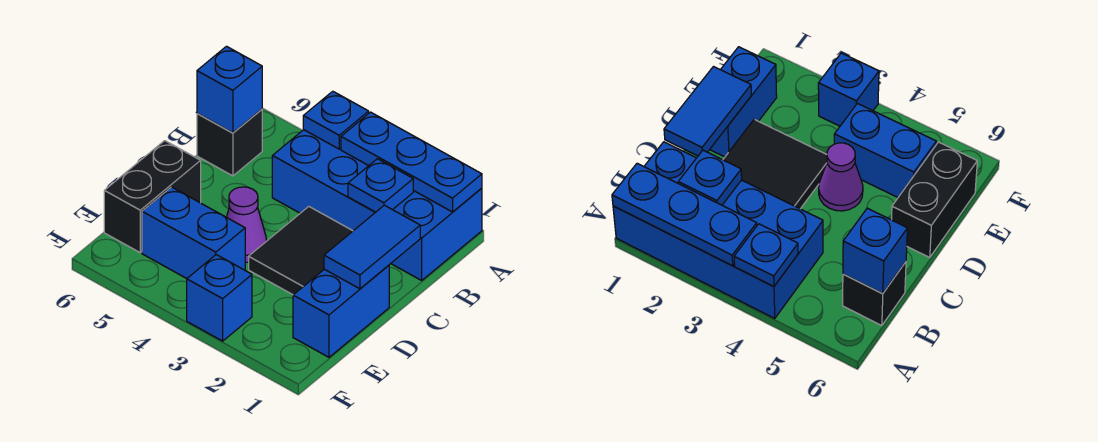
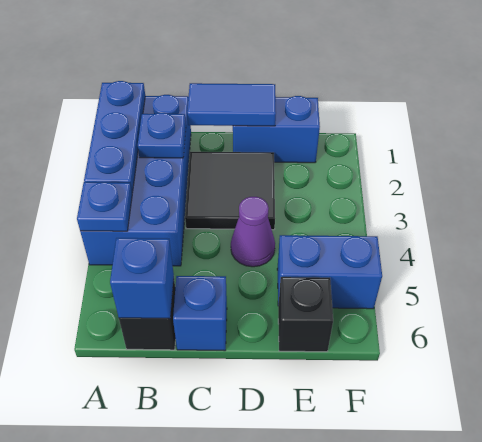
black brick D6:E6 level 1 -> black brick E6 level 1
blue brick E4:E5 level 1 -> blue brick E5:F5 level 1
blue brick F3 level 1 -> blue brick C6 level 1

